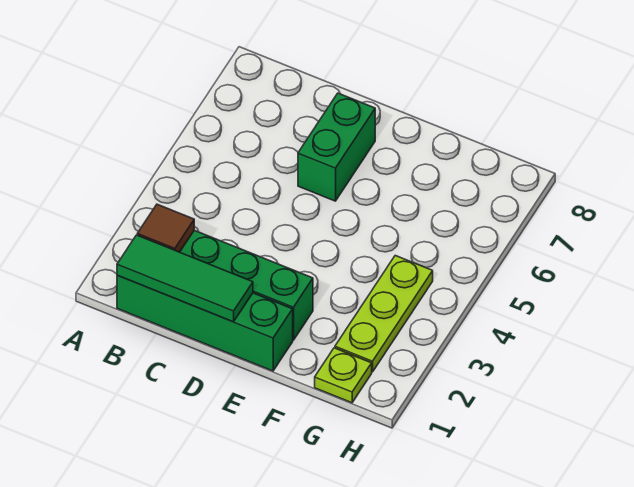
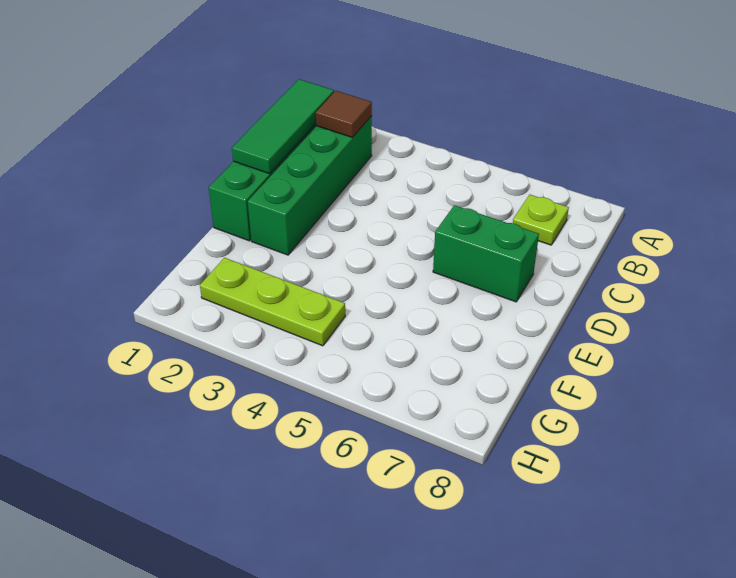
lime plate G1 level 1 -> lime plate B7 level 1

